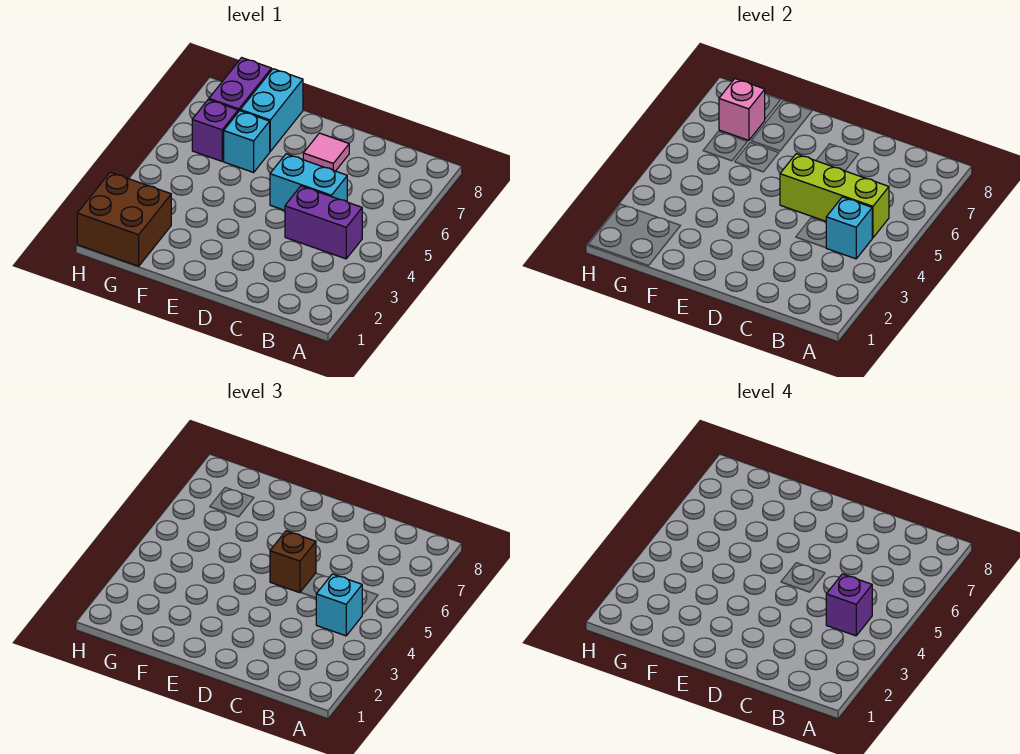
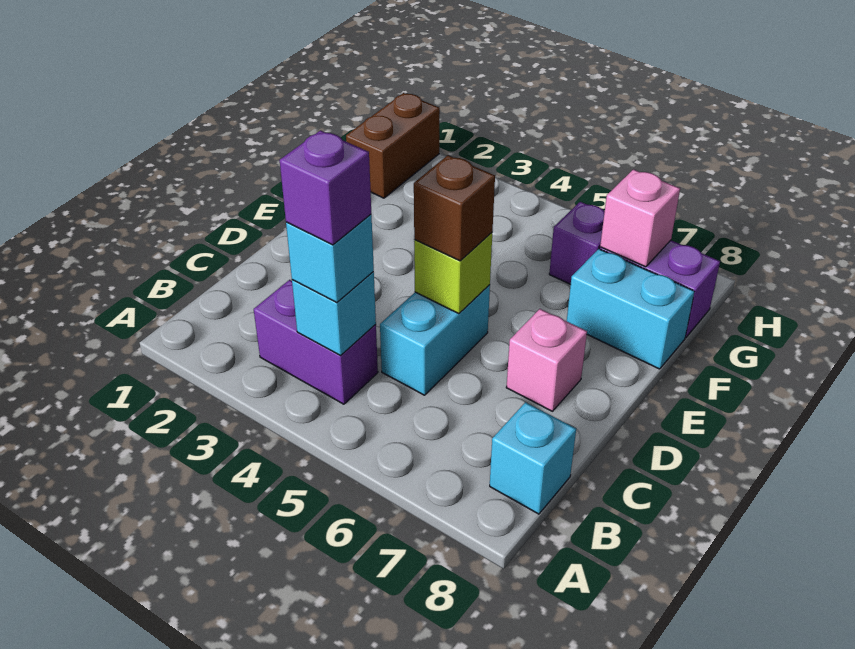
purple brick B4:C4 level 1 -> purple brick B3:B4 level 1
lime brick B5:D5 level 2 -> lime brick D5 level 2
pink tile D7 level 1 -> pink brick D7 level 1
cyan brick F6 level 1 -> cyan brick B8 level 1
brown brick G1:H2 level 1 -> brown brick G1:H1 level 1

